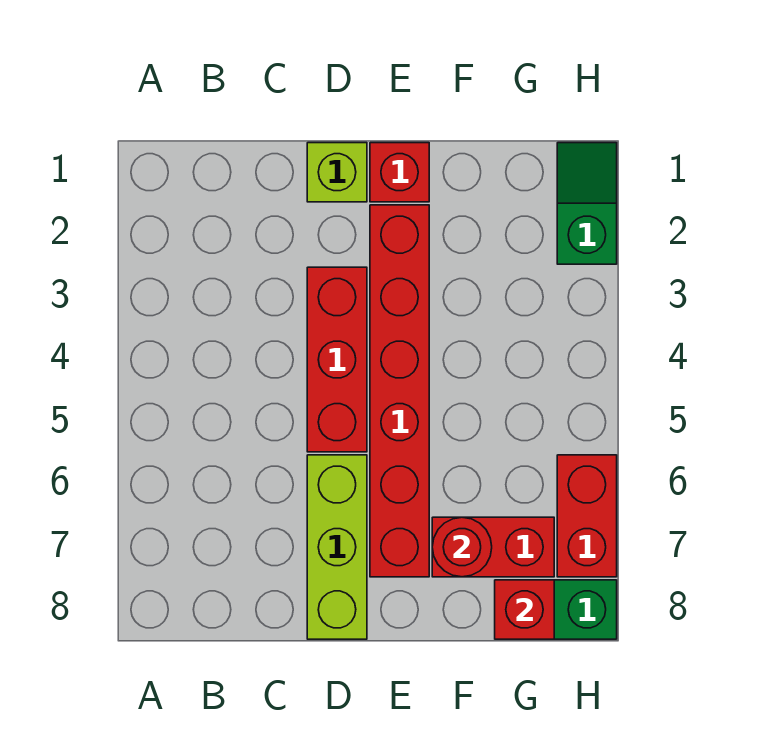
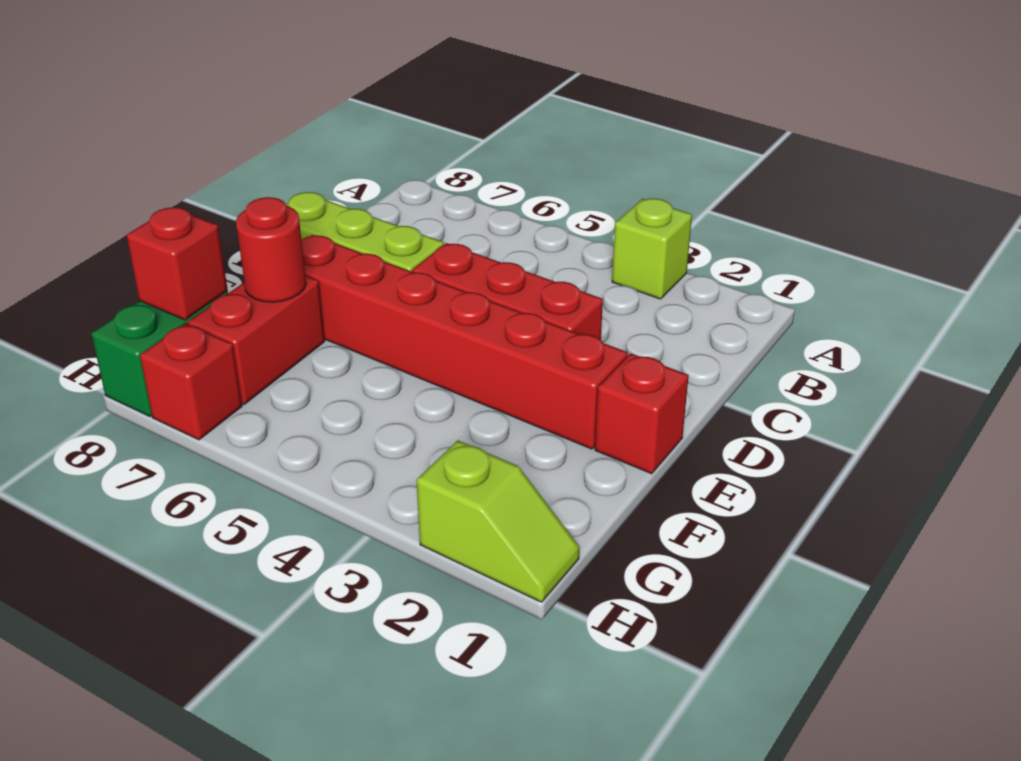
lime brick D1 level 1 -> lime brick A3 level 1
green slope H1:H2 level 1 top 2 -> lime slope H1:H2 level 1 top 2
red brick H6:H7 level 1 -> red brick H7 level 1

